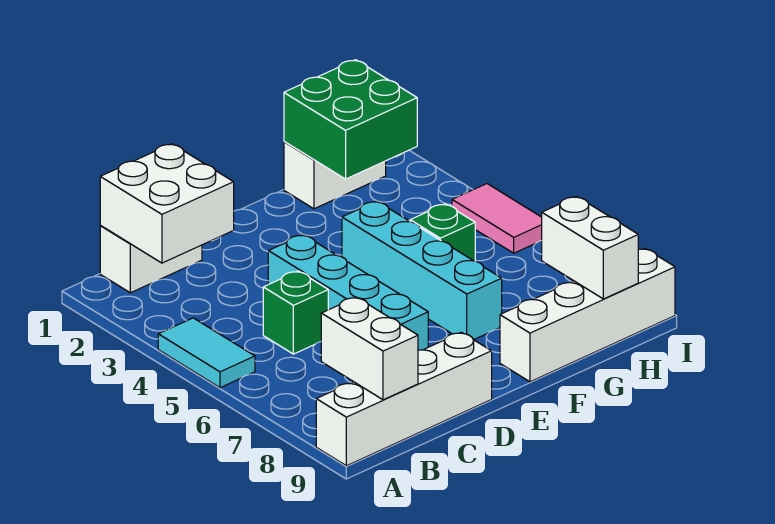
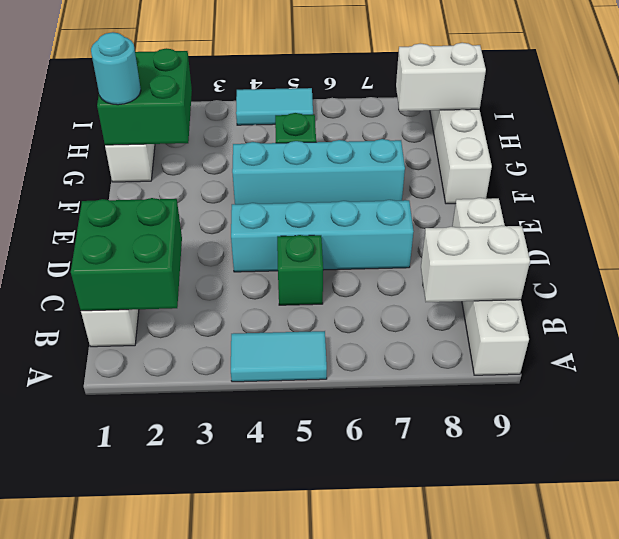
white brick B1:C2 level 2 -> green brick B1:C2 level 2
none -> cyan round brick G1 level 3
pink tile I4:I5 level 1 -> cyan tile I4:I5 level 1

